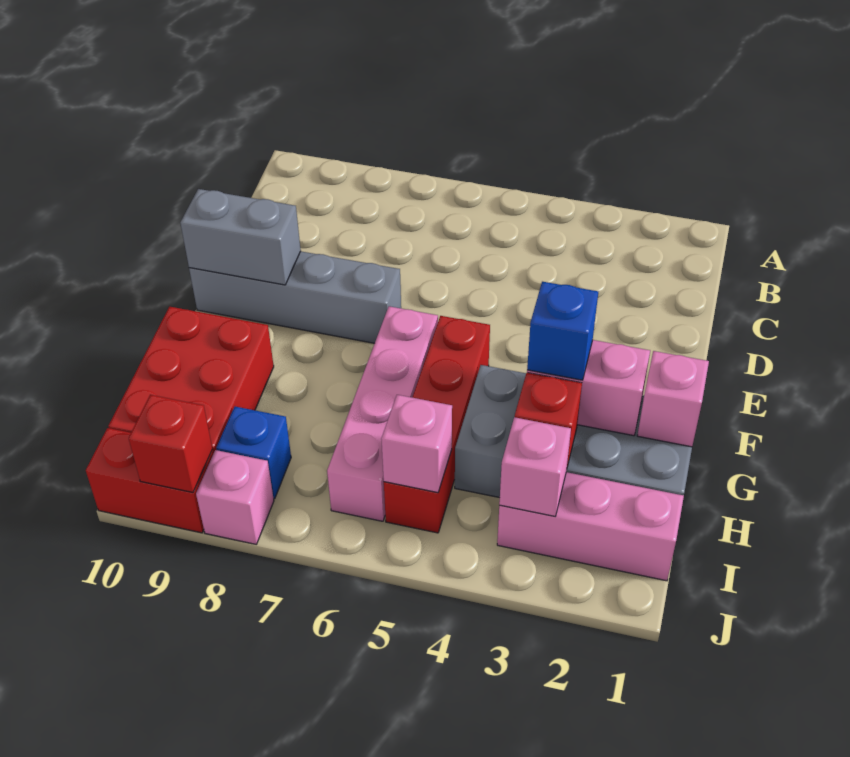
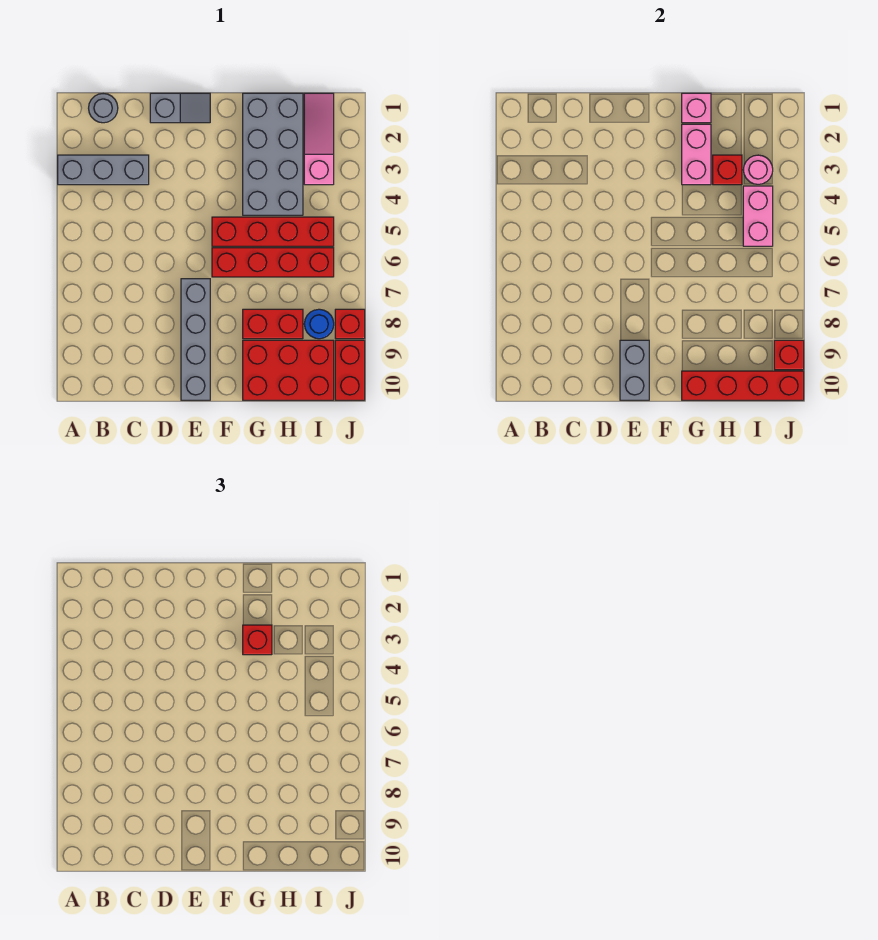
none -> grey brick A3:C3 level 1
none -> grey round brick B1 level 1
none -> grey slope D1:E1 level 1 top D
pink brick F6:I6 level 1 -> red brick F6:I6 level 1
blue brick G3 level 3 -> red brick G3 level 3
none -> red brick G8:H8 level 1
none -> red brick G10:J10 level 2
pink brick I1:I3 level 1 -> pink slope I1:I3 level 1 top 3
pink brick I3 level 2 -> pink round brick I3 level 2
pink brick I5 level 2 -> pink brick I4:I5 level 2
blue brick I8 level 1 -> blue round brick I8 level 1
pink brick J8 level 1 -> red brick J8 level 1

